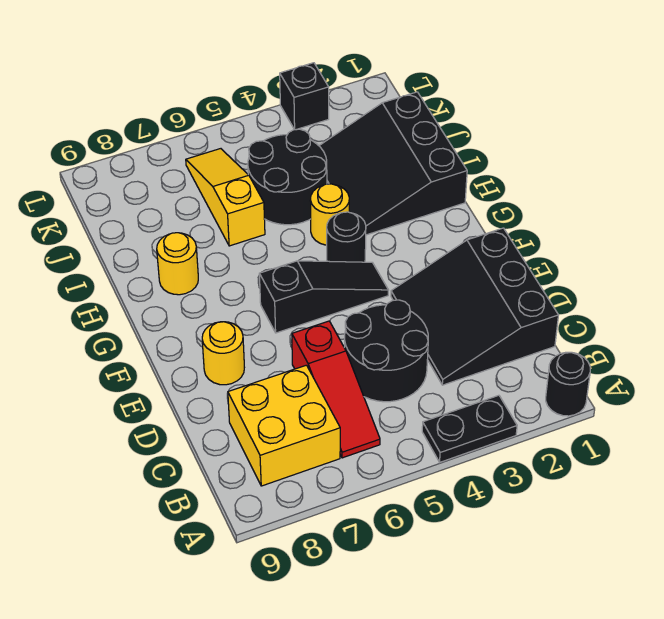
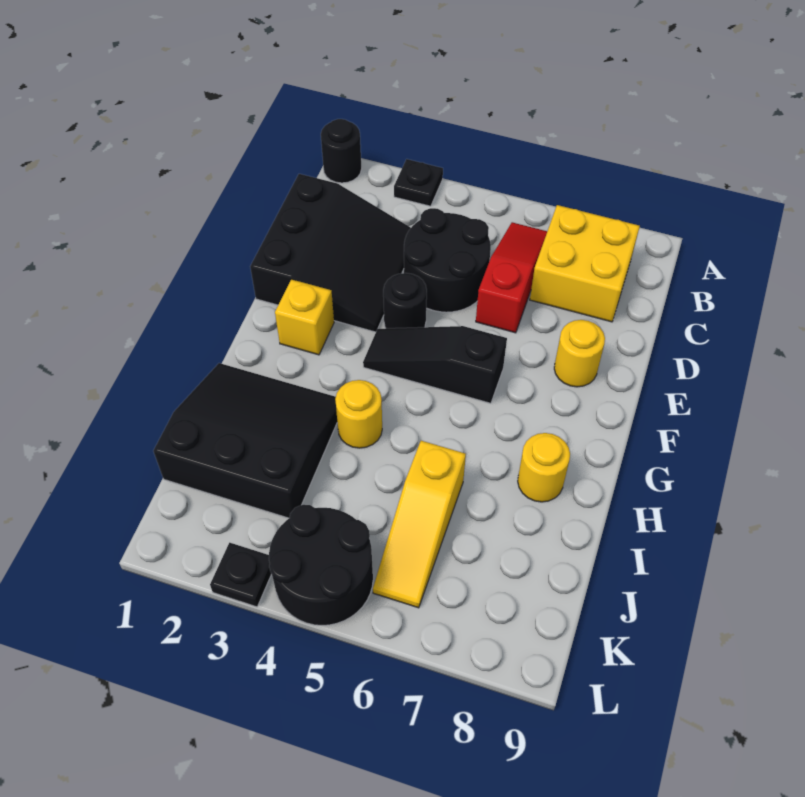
black plate A3:A4 level 1 -> black plate A3 level 1
none -> yellow brick F2 level 1
black round brick G4 level 1 -> black round brick E4 level 1
black slope H1:J3 level 1 top 1 -> black slope H1:J3 level 1 top J
black round brick I4:J5 level 1 -> black round brick K4:L5 level 1
black brick L3 level 1 -> black plate L3 level 1

